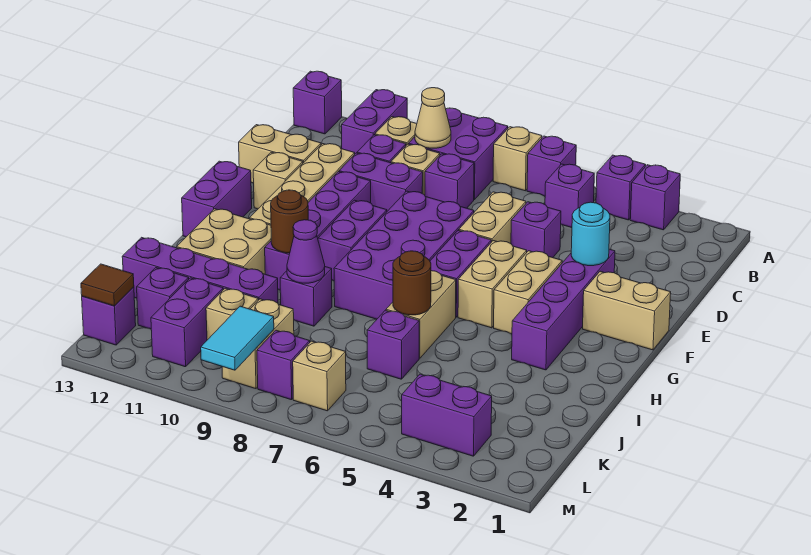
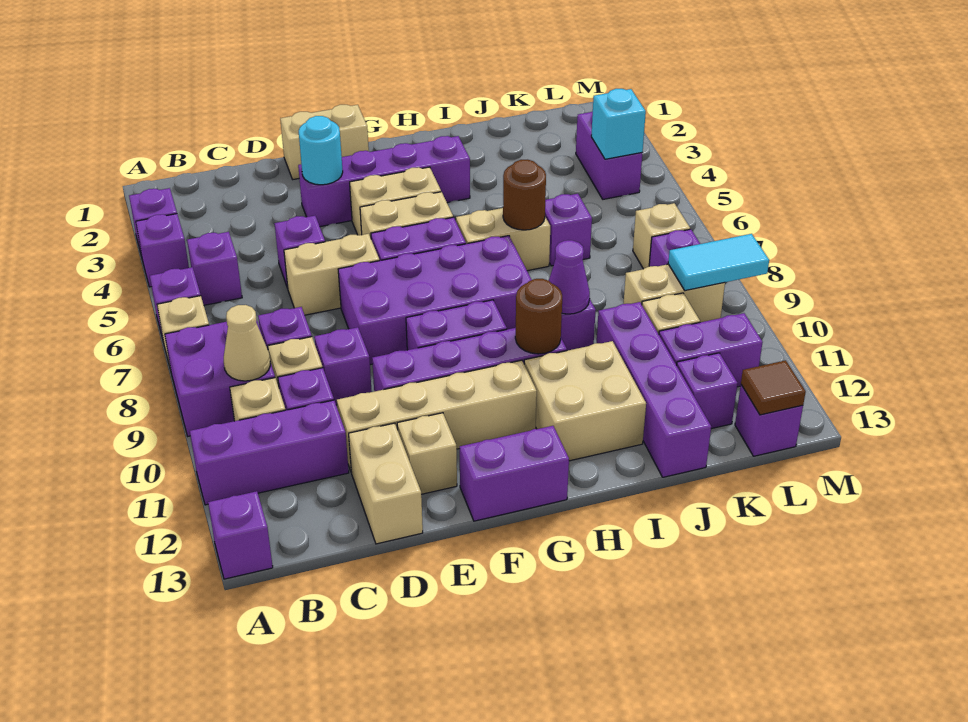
purple brick A11:B11 level 1 -> purple brick A11:C11 level 1
purple brick D9:D10 level 1 -> purple brick D9 level 1
tan brick F1:F2 level 1 -> tan brick E1:F1 level 1
none -> cyan brick L4 level 2

